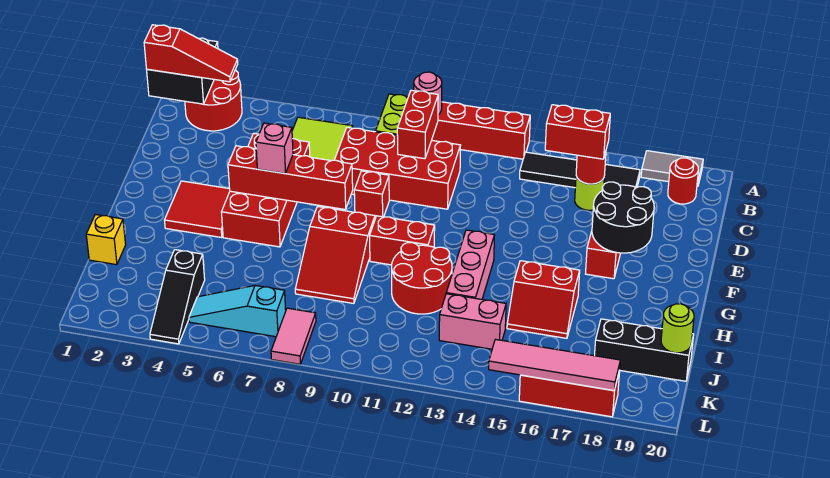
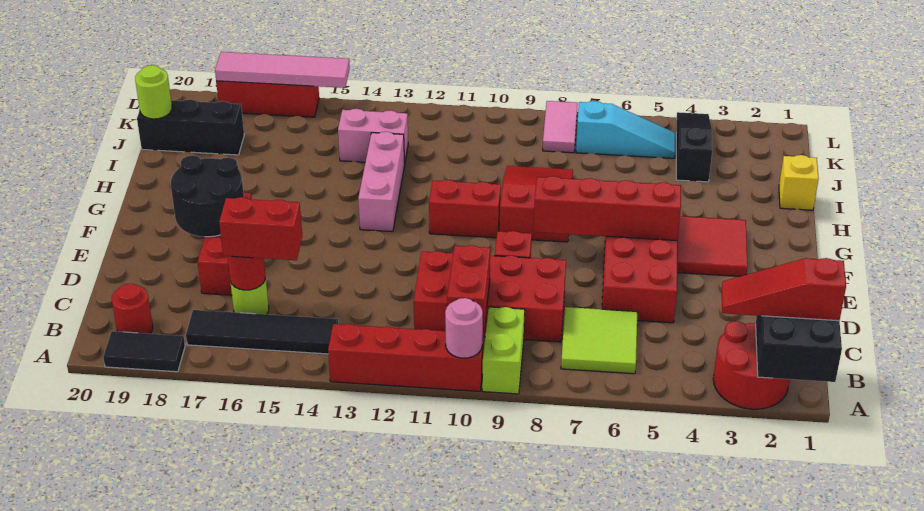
grey tile A18:A19 level 1 -> black tile A18:A19 level 1
pink brick F6 level 3 -> none
red round brick H11:I12 level 1 -> none
red slope H15:I16 level 1 top H -> none

